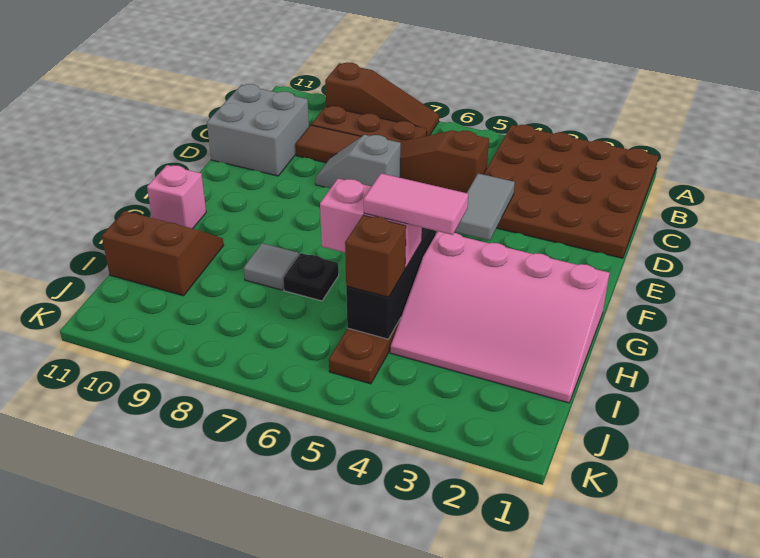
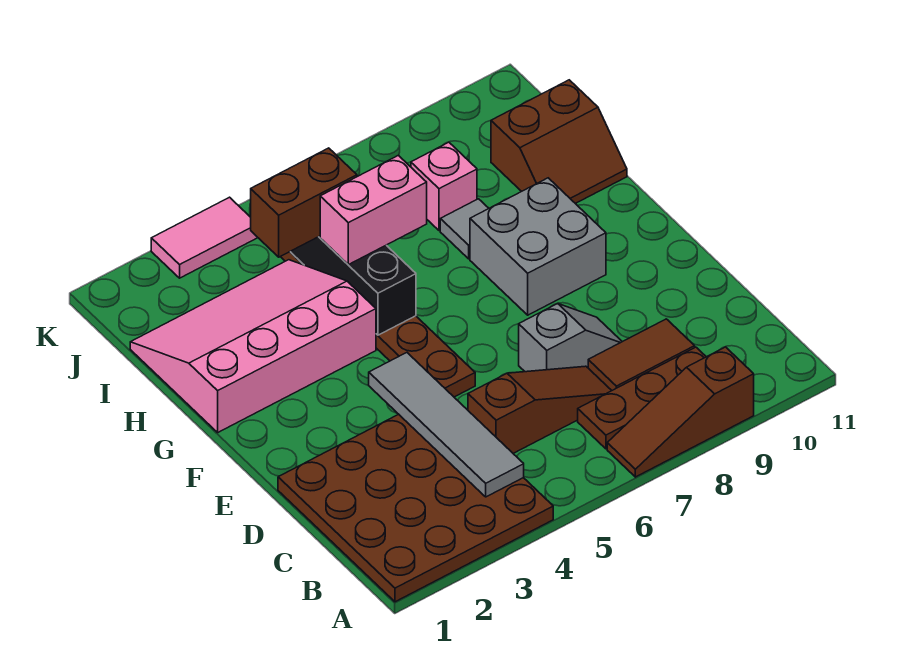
grey brick C10:D11 level 1 -> grey brick F8:G9 level 1
grey tile D4:E4 level 2 -> grey tile B4:E4 level 2
pink brick G11 level 1 -> pink brick I8 level 1
pink tile H4:H5 level 4 -> pink tile K3:K4 level 1
black plate H7 level 1 -> none
brown brick I5 level 3 -> brown brick I4:I5 level 3

